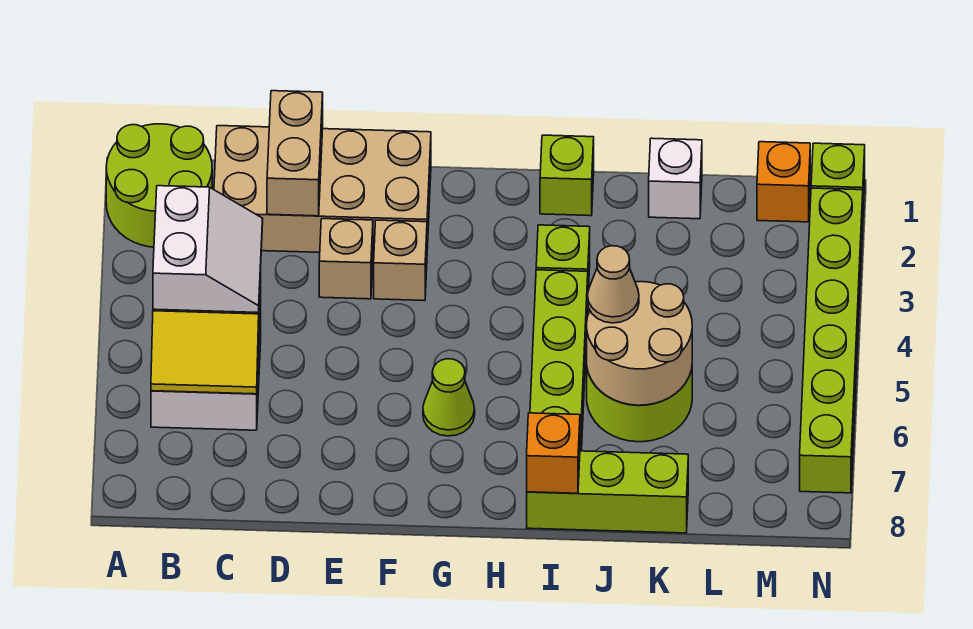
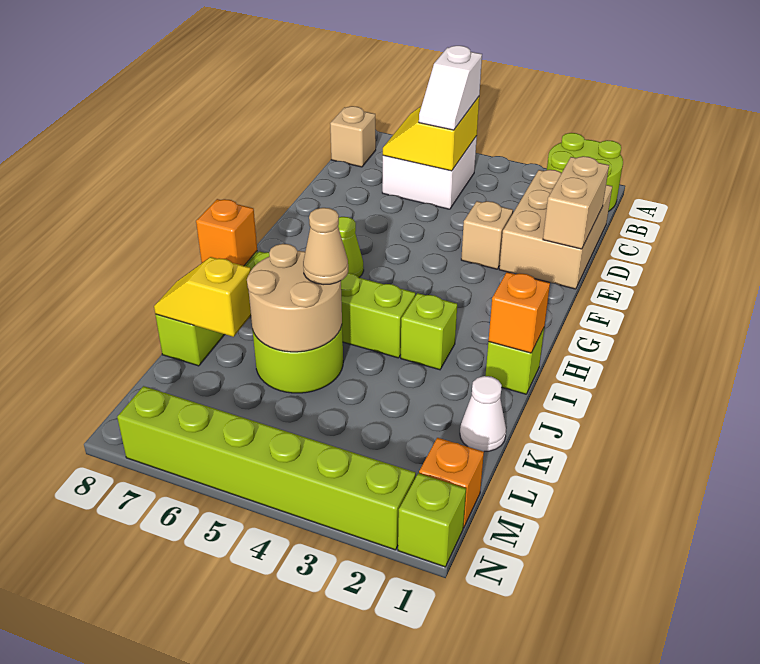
white slope B4:C5 level 3 top B -> white slope B5:C5 level 3 top B
tan brick C1:F2 level 1 -> tan brick C1:E2 level 1
tan brick D1:D2 level 2 -> tan brick D1:E1 level 2
tan brick F3 level 1 -> tan brick B8 level 1
none -> orange brick I1 level 2
white brick K1 level 1 -> white cone K1 level 1
none -> yellow slope K7:K8 level 2 top 7

